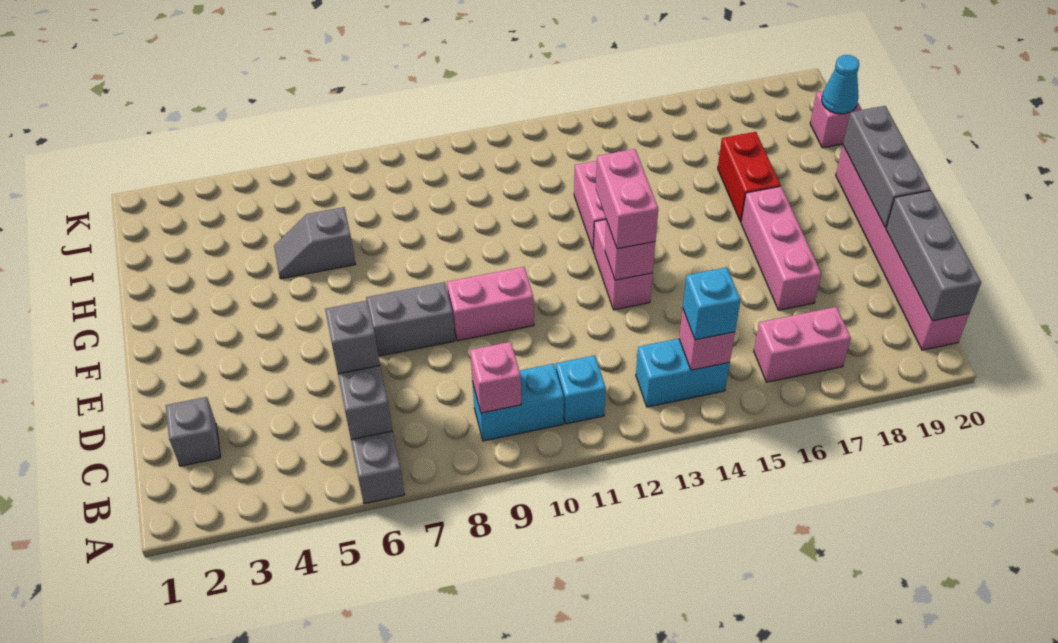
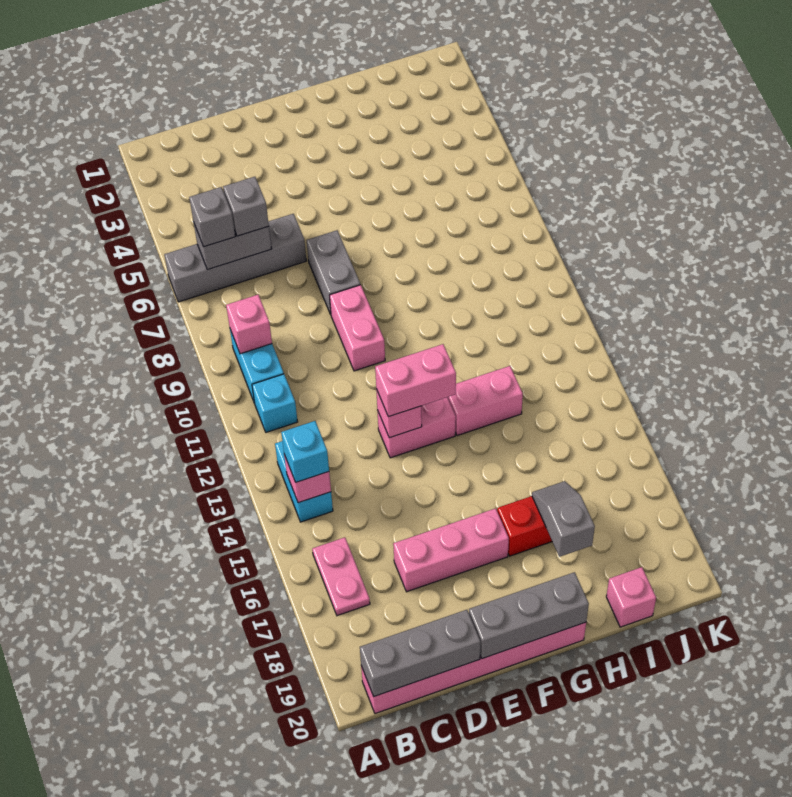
pink brick B16:B17 level 1 -> pink plate B16:B17 level 1
grey brick C2 level 1 -> grey brick B6 level 3
grey slope H5:H6 level 1 top 6 -> grey slope H17:H18 level 2 top 18
cyan cone I20 level 2 -> none

